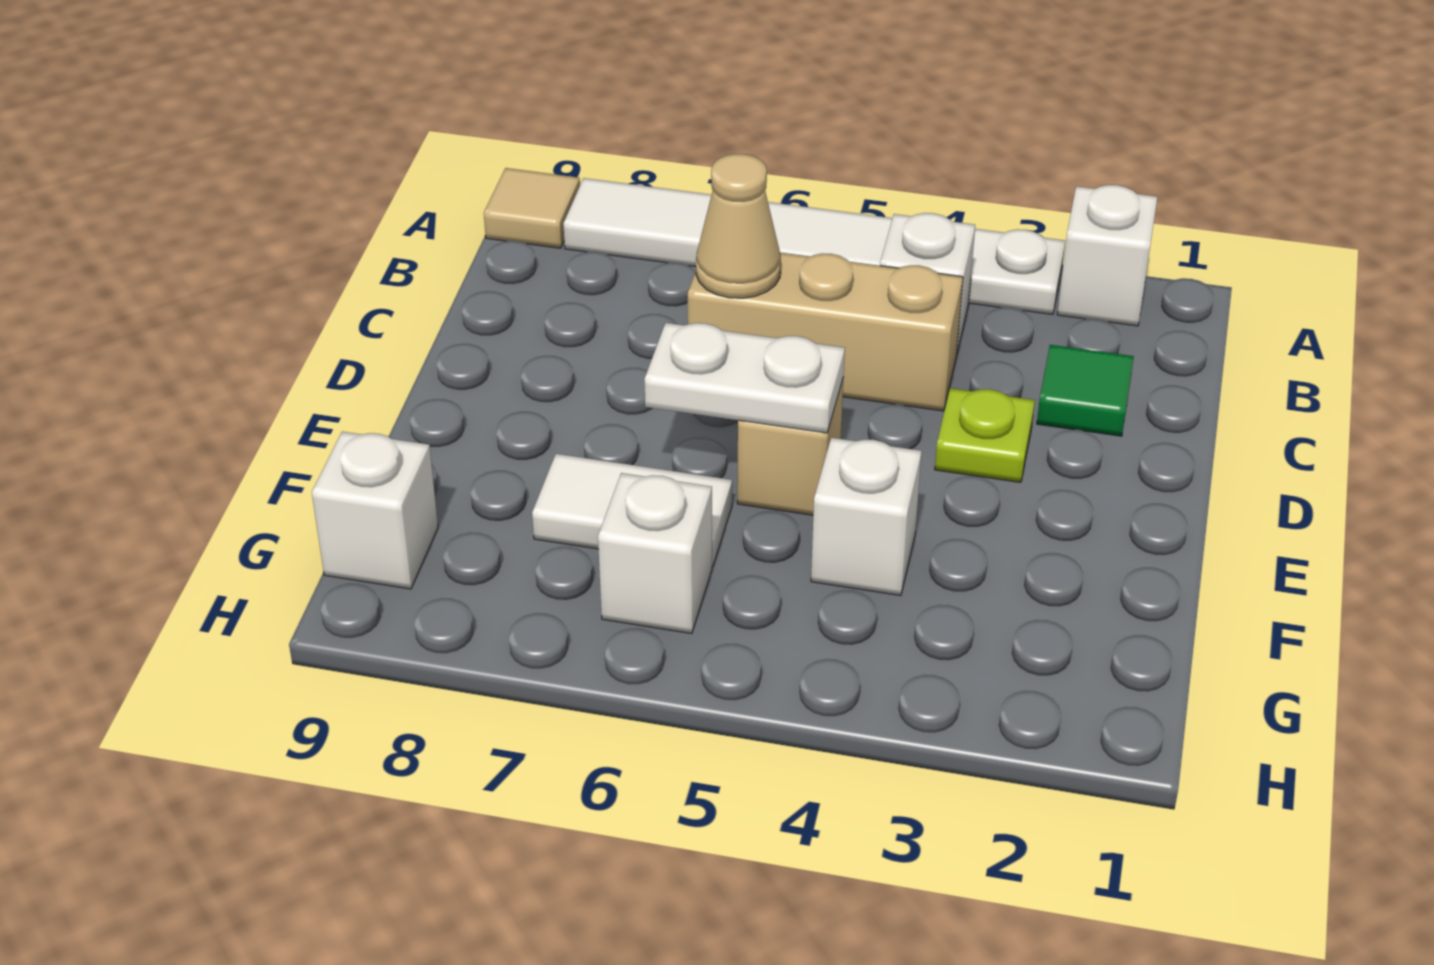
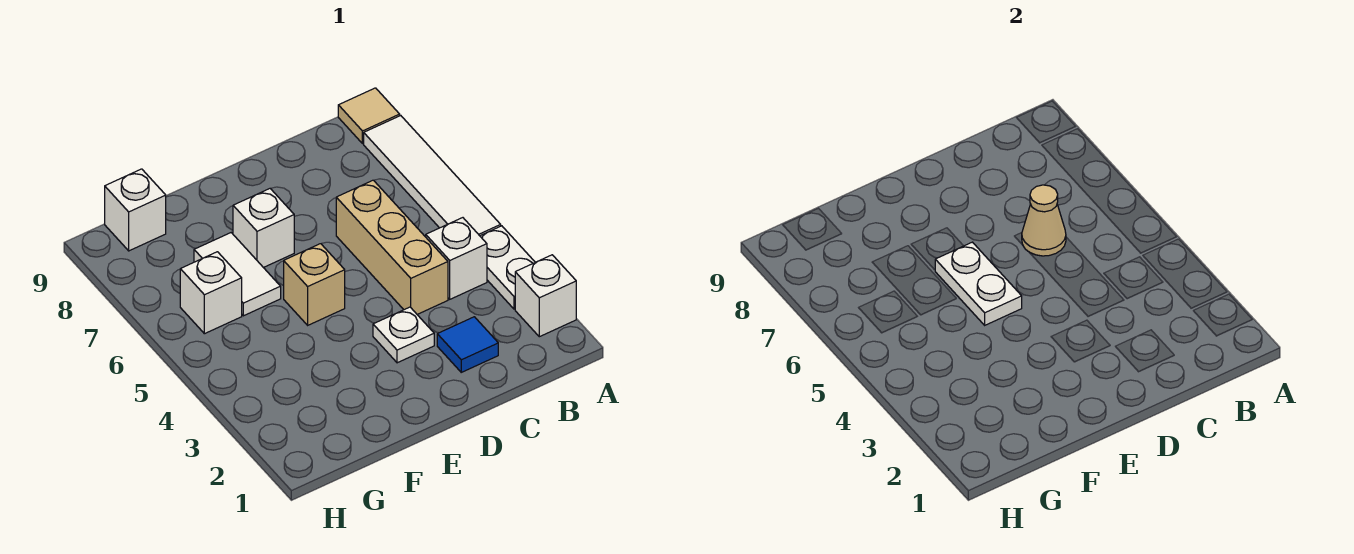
green tile C2 level 1 -> blue tile C2 level 1
lime plate D3 level 1 -> white plate D3 level 1
white brick F4 level 1 -> white brick E7 level 1

